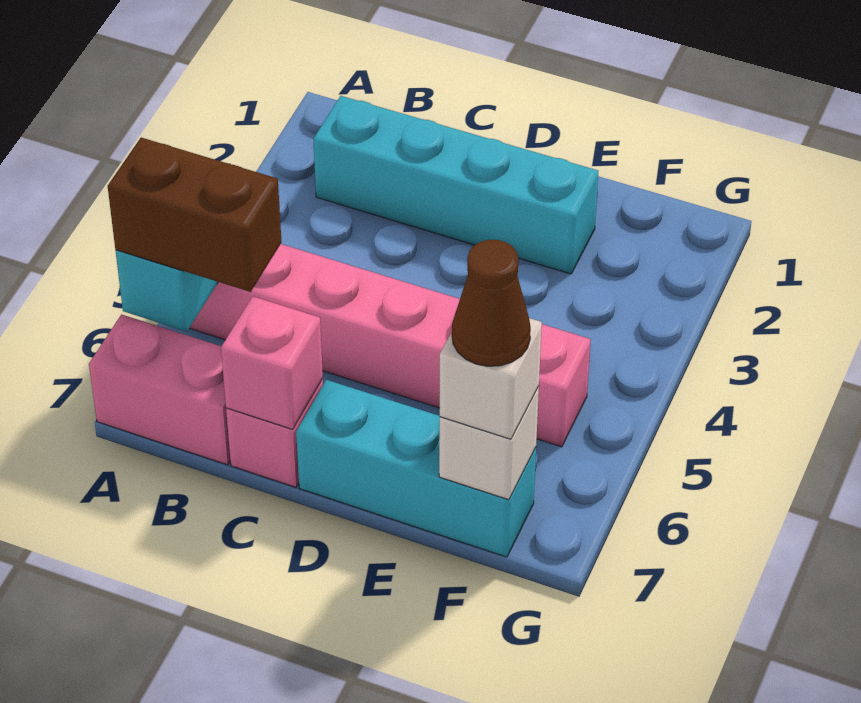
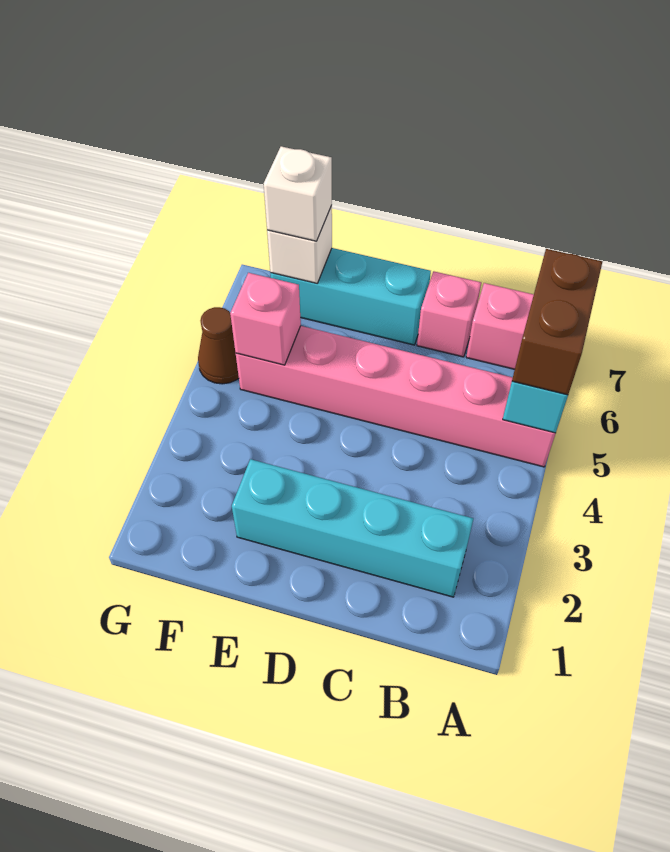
brown brick A6:B6 level 3 -> brown brick A5:A6 level 3
pink brick C7 level 2 -> pink brick F5 level 2
brown cone F7 level 4 -> brown cone G5 level 1

